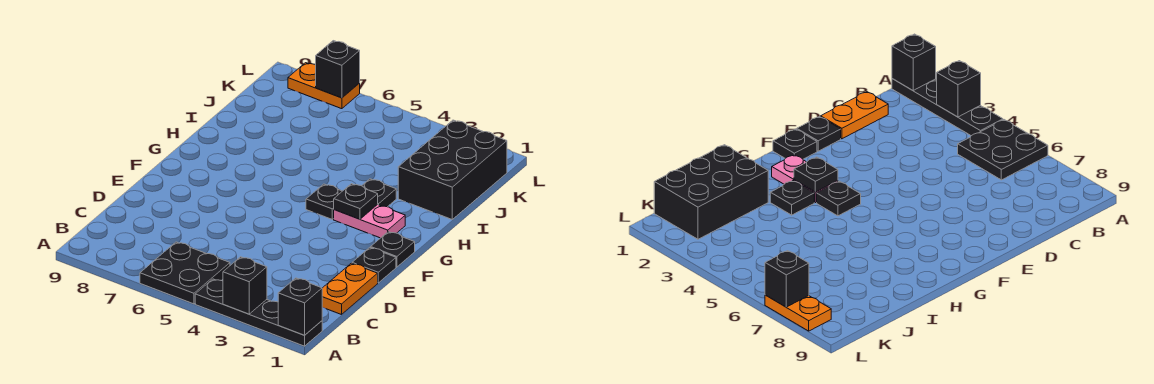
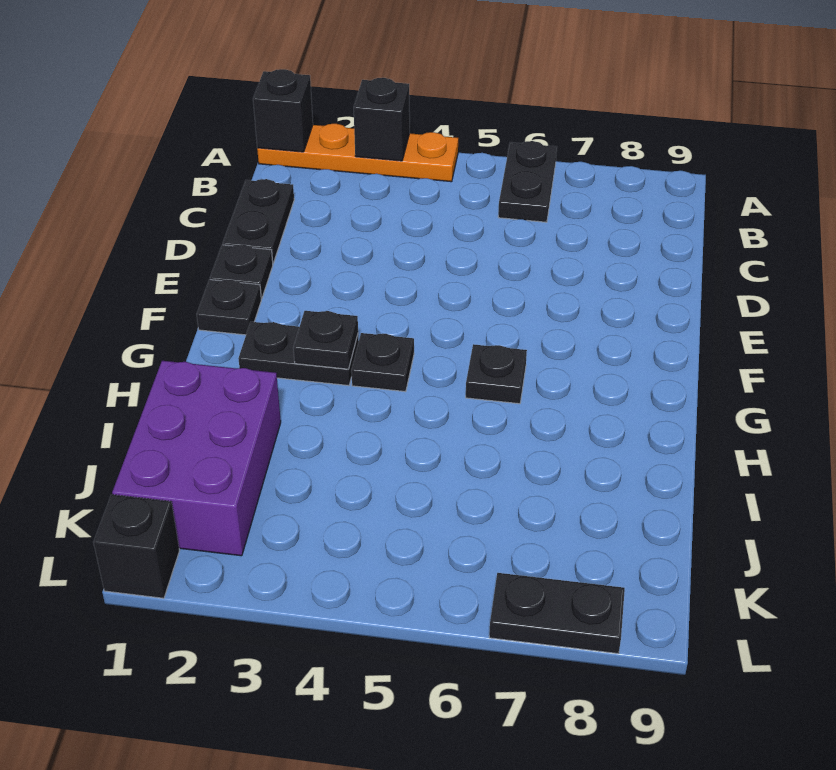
black plate A1:A4 level 1 -> orange plate A1:A4 level 1
black plate A5:B6 level 1 -> black plate A6:B6 level 1
orange plate C1:D1 level 1 -> black plate C1:D1 level 1
pink plate G2:G3 level 1 -> black plate G2:G3 level 1
black plate H3 level 1 -> black plate G6 level 1
black brick I1:K2 level 1 -> purple brick I1:K2 level 1
orange plate L7:L8 level 1 -> black plate L7:L8 level 1
black brick L7 level 2 -> black brick L1 level 1

